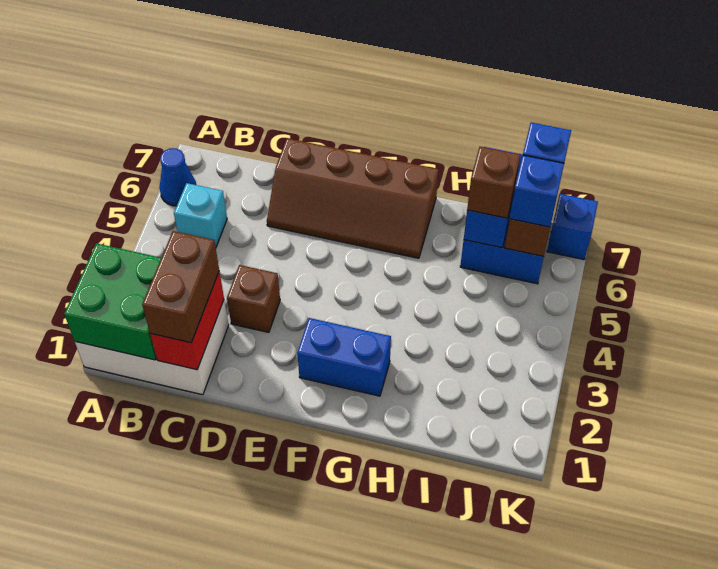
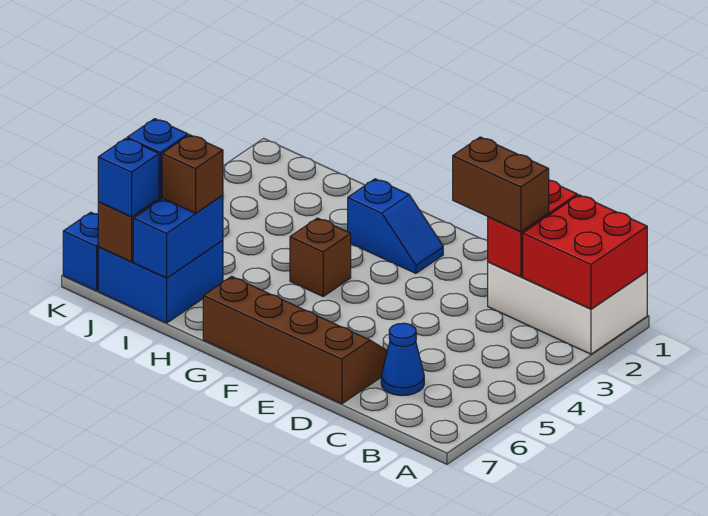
green brick A1:B2 level 2 -> red brick A1:B2 level 2
blue cone A6 level 1 -> blue cone C6 level 1
cyan brick B5 level 1 -> none
brown brick C1:C2 level 3 -> brown brick C2:D2 level 3
brown brick D3 level 1 -> brown brick G4 level 1
blue brick F2:G2 level 1 -> blue slope F2:G2 level 1 top G

